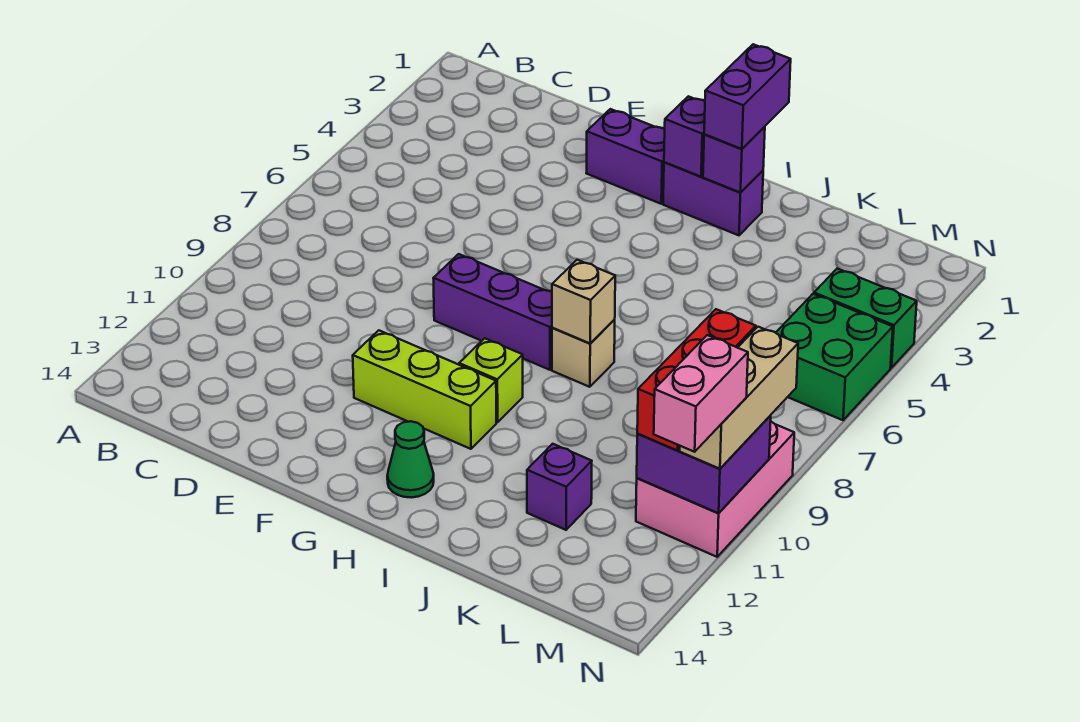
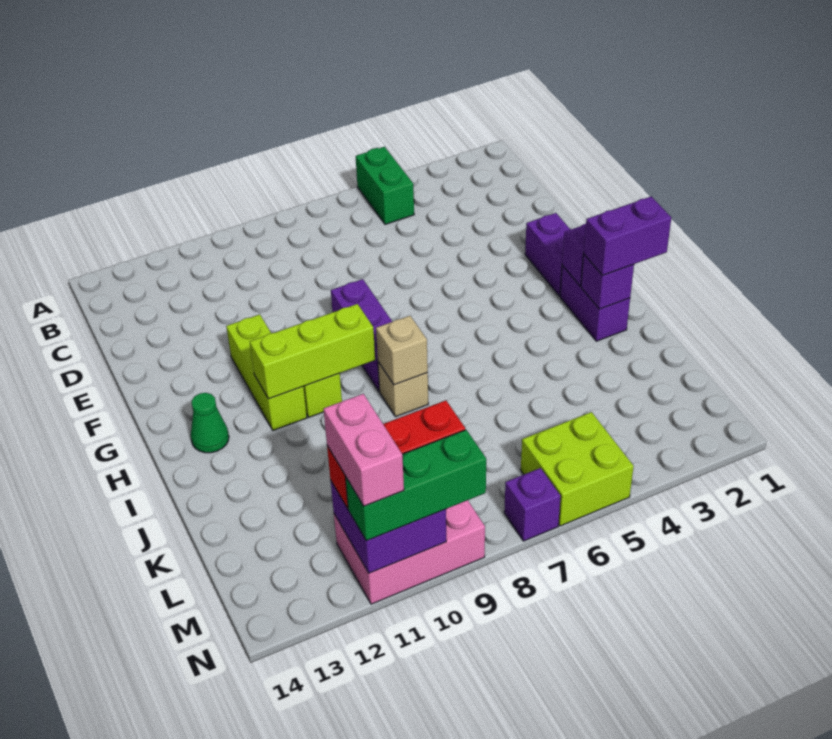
none -> lime brick H9:H11 level 2
purple brick K12 level 1 -> purple brick N7 level 1
green brick M4:N4 level 1 -> green brick A5:B5 level 1
green brick M5:N6 level 1 -> lime brick M5:N6 level 1
tan brick N9:N11 level 3 -> green brick N9:N11 level 3
pink brick N11:N12 level 4 -> pink brick M11:N11 level 4

